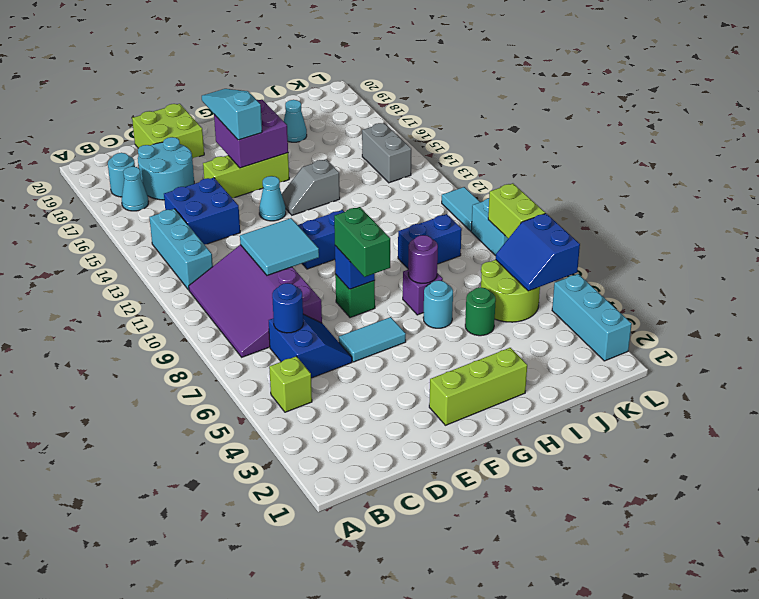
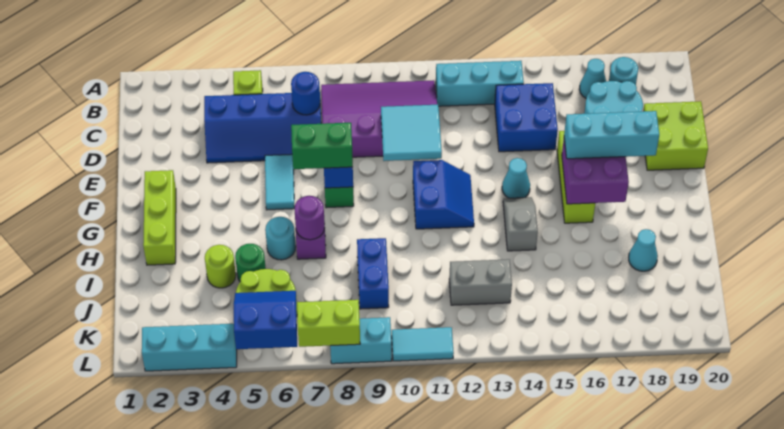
blue slope C6:D7 level 1 top C -> blue slope C4:D7 level 1 top C
cyan slope F16:F18 level 3 top 16 -> cyan brick F16:F18 level 3
none -> lime round brick I4 level 1
grey brick K14:K15 level 1 -> grey brick J12:J13 level 1

